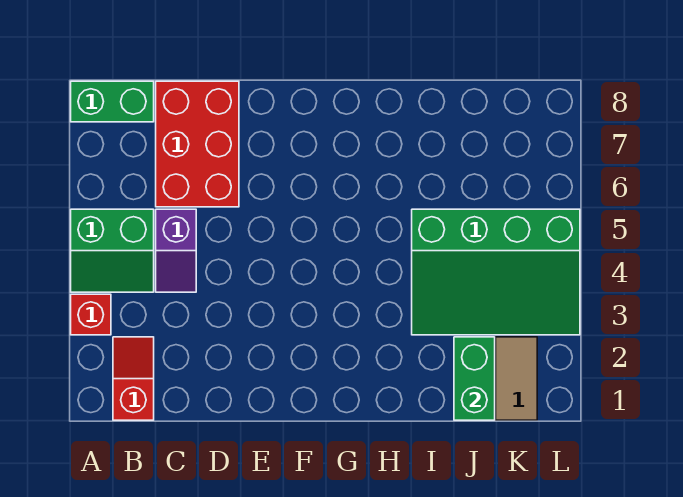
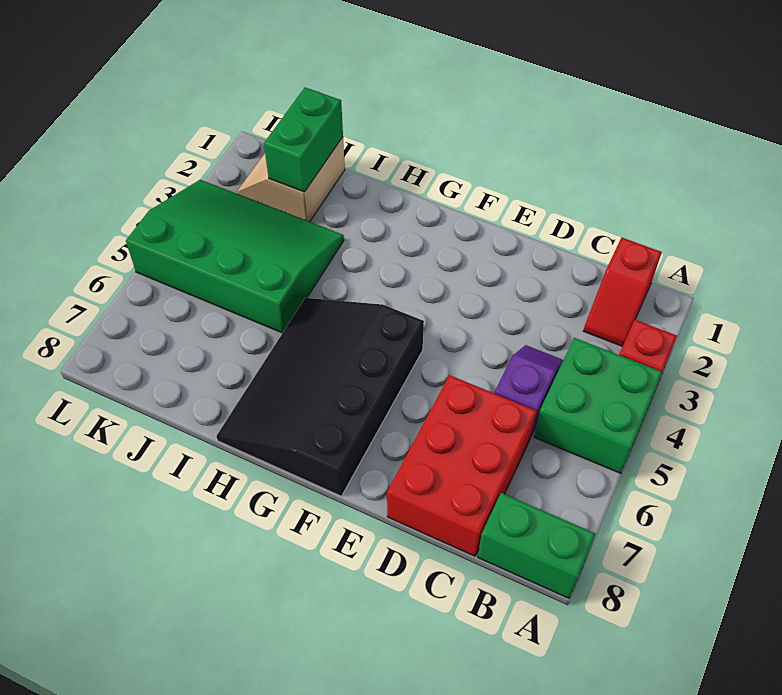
green slope A4:B5 level 1 top 5 -> green brick A4:B5 level 1
none -> black slope F5:H8 level 1 top F

